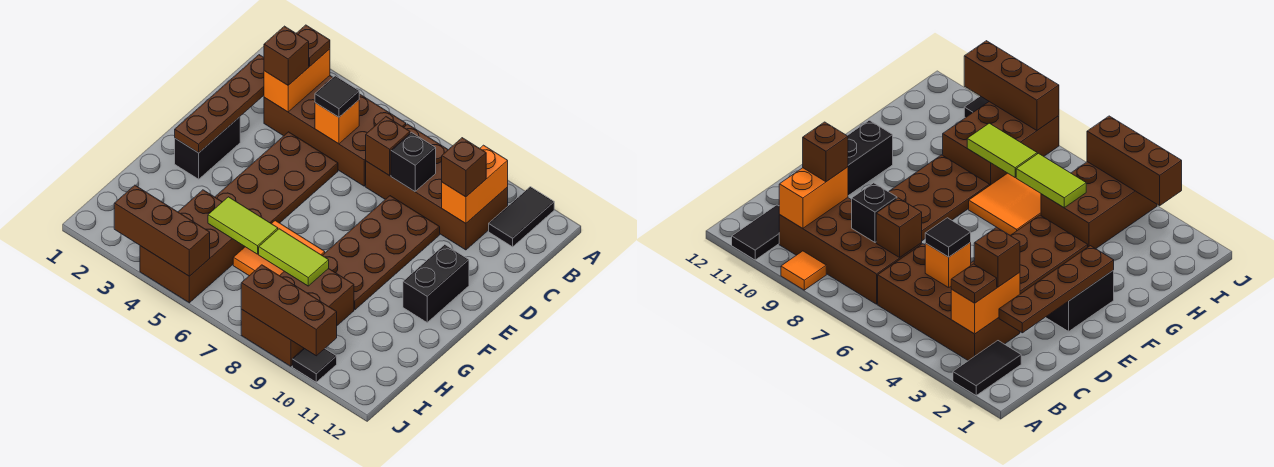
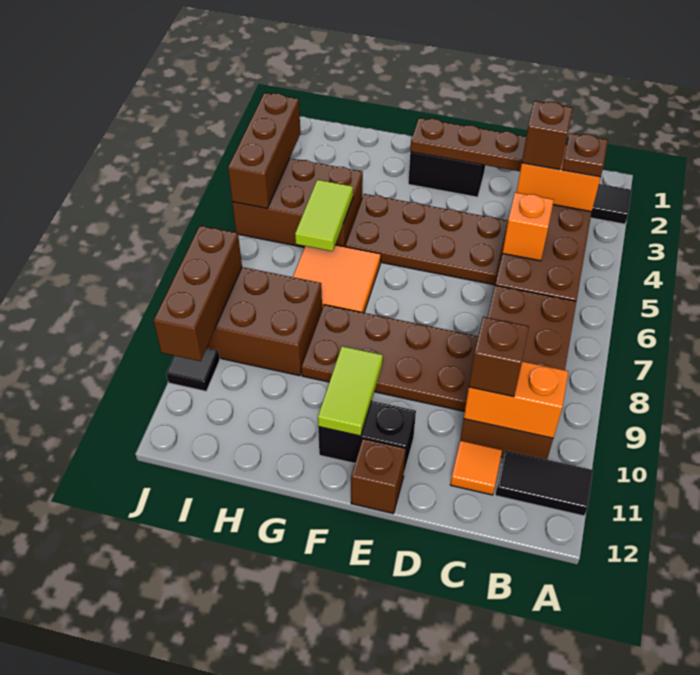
orange tile A9 level 1 -> orange tile C11 level 1
black tile C5 level 3 -> none
brown brick C7 level 2 -> brown brick E12 level 1
black brick C8 level 2 -> none
lime tile H7:H8 level 2 -> lime tile F10:F11 level 2

